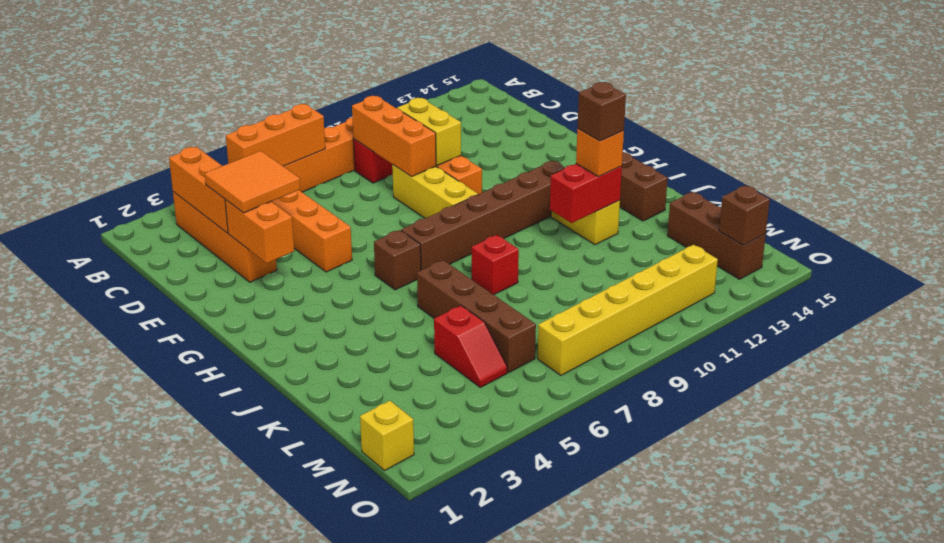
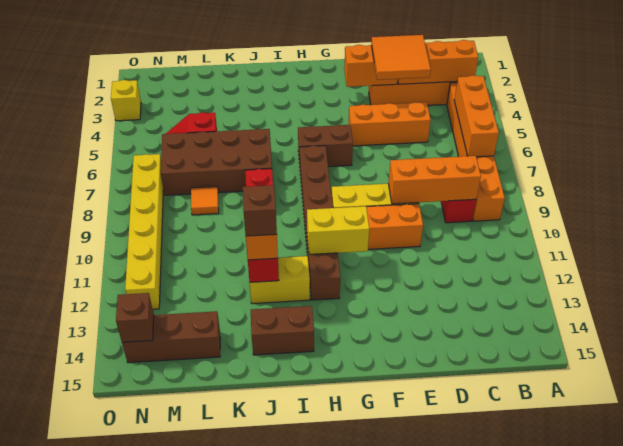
yellow brick D10:E10 level 2 -> yellow brick G11:H11 level 2
brown brick H6 level 1 -> brown brick G6:H6 level 1
brown brick J6:M6 level 1 -> brown brick J6:M7 level 1
none -> orange tile L8 level 1
yellow brick N1 level 1 -> yellow brick O3 level 1

